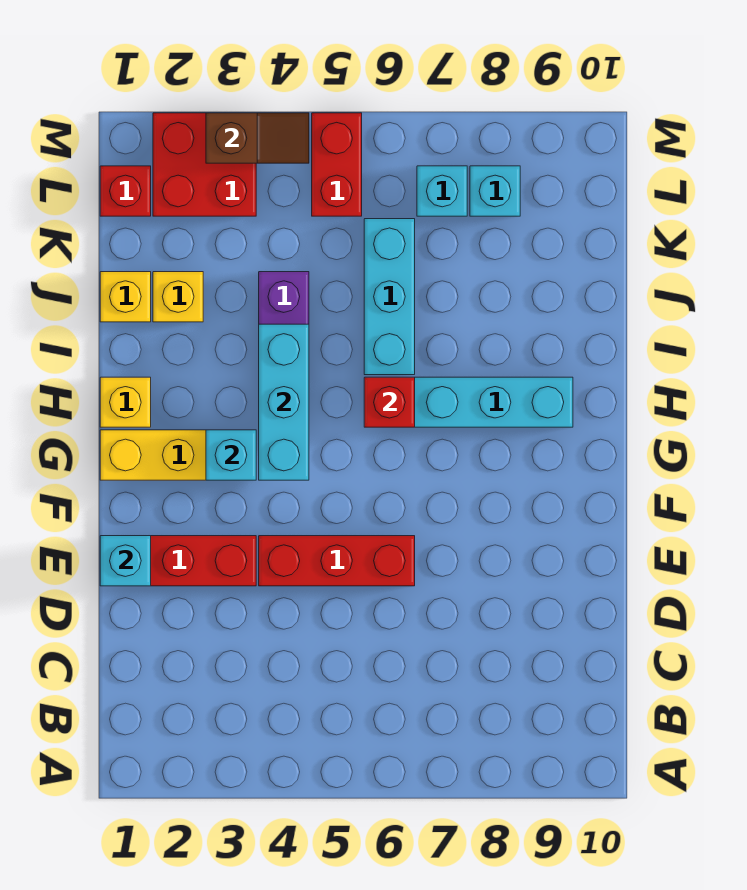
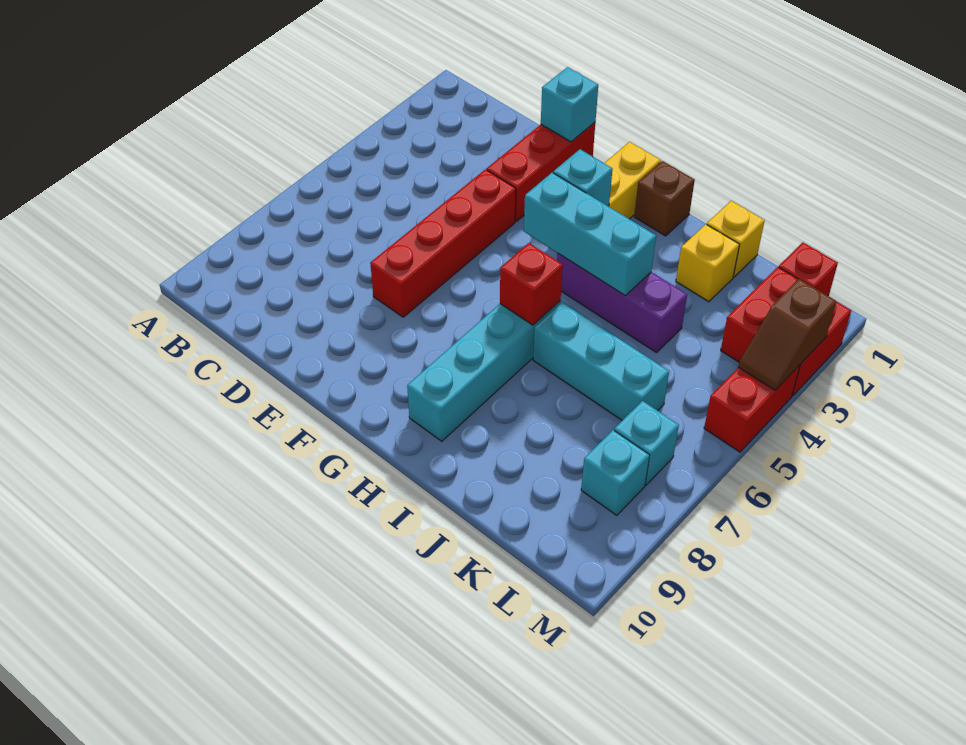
red brick E4:E6 level 1 -> red brick E4:E7 level 1
yellow brick H1 level 1 -> brown brick H1 level 1
red brick L5:M5 level 1 -> red brick M4:M5 level 1

